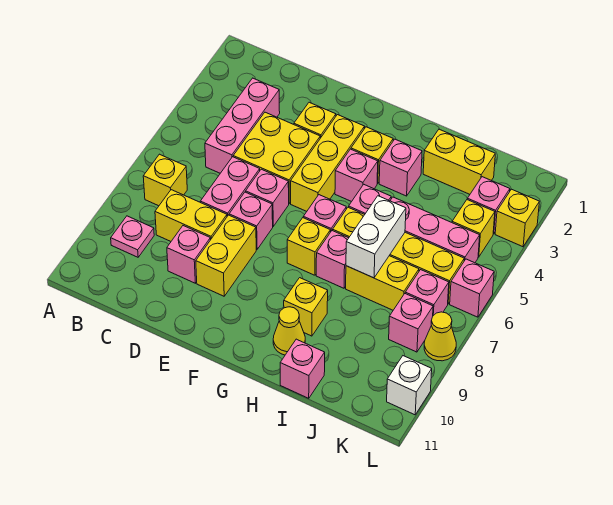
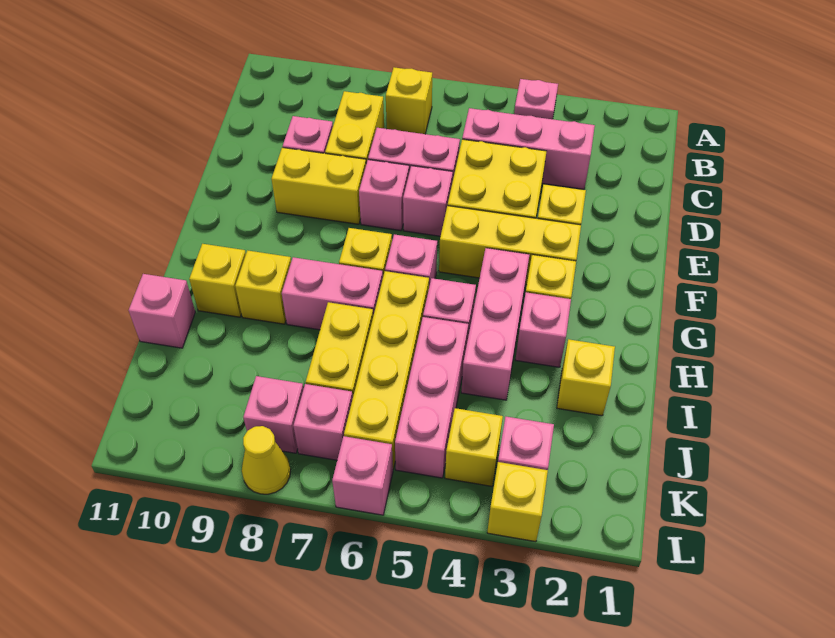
pink plate B9 level 1 -> pink plate A4 level 1
pink brick G4 level 1 -> pink brick G4:I4 level 1
pink brick H7 level 1 -> pink brick H7:H8 level 1
yellow cone H10 level 1 -> yellow brick H10 level 1
yellow brick I2:J2 level 1 -> yellow brick I2 level 1
white brick I6:I7 level 2 -> none
white brick L10 level 1 -> none

